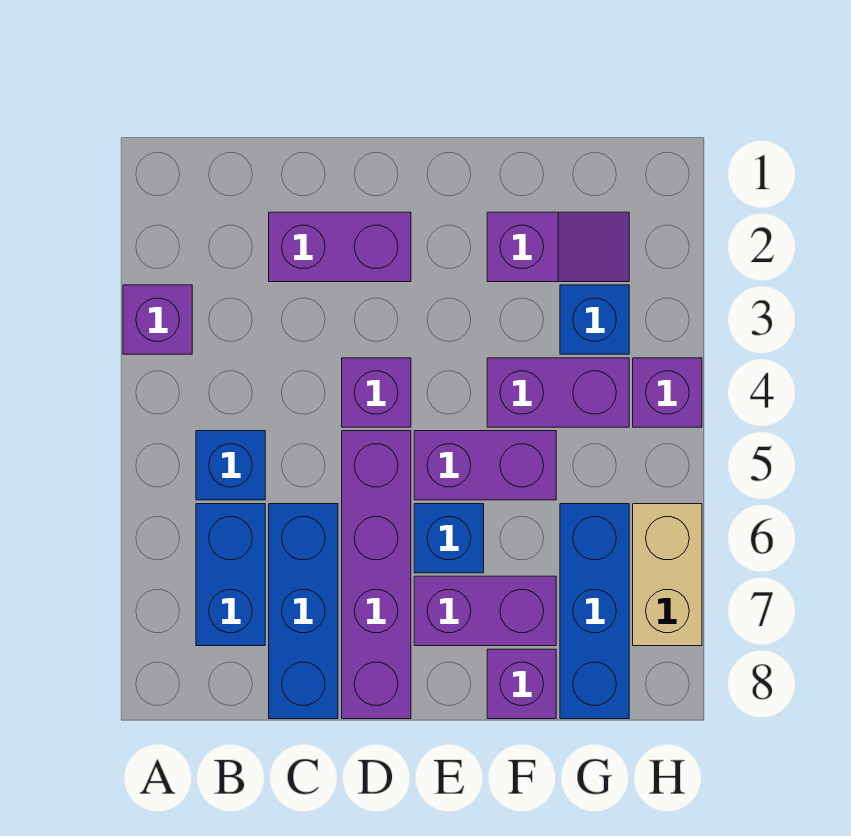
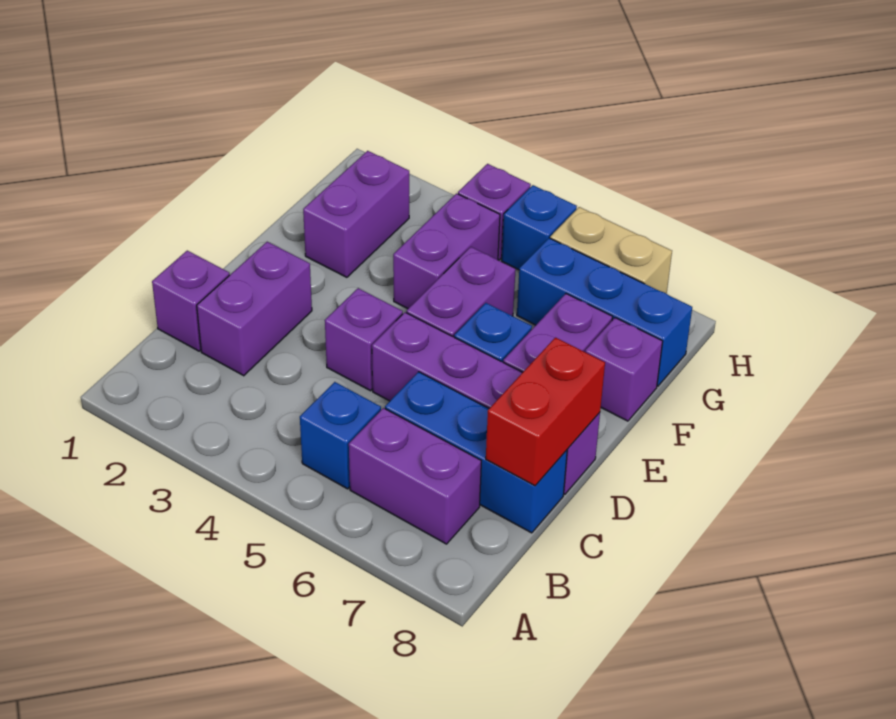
purple brick A3 level 1 -> purple brick C1 level 1
blue brick B6:B7 level 1 -> purple brick B6:B7 level 1
none -> red brick C8:D8 level 2
purple slope F2:G2 level 1 top F -> purple brick F2:G2 level 1
blue brick G3 level 1 -> blue brick H5 level 1

